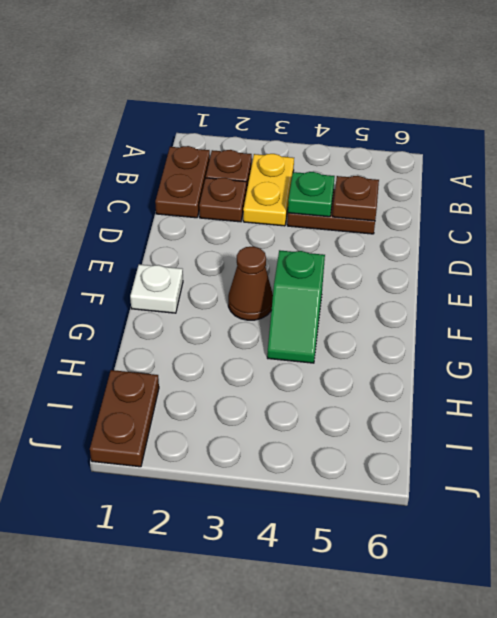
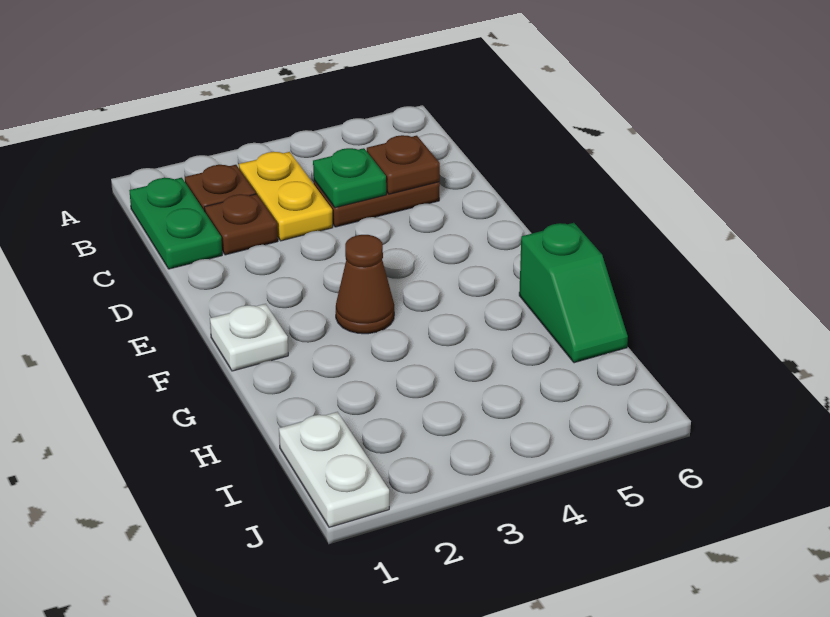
brown plate B1:C1 level 1 -> green plate B1:C1 level 1
green slope F4:G4 level 1 top F -> green slope G6:H6 level 1 top G
brown plate I1:J1 level 1 -> white plate I1:J1 level 1

